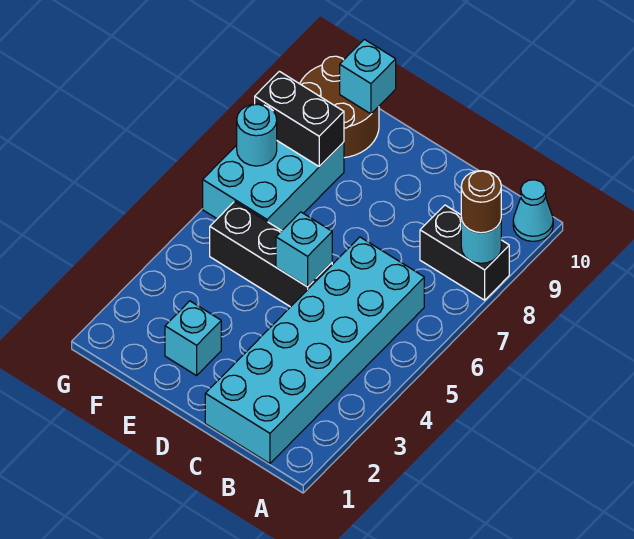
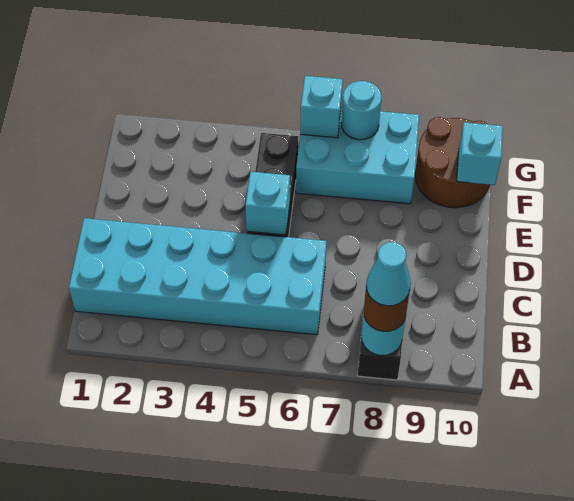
cyan cone A10 level 1 -> cyan cone A8 level 4
cyan brick E2 level 1 -> cyan brick G6 level 2
black brick F8:G8 level 2 -> none

